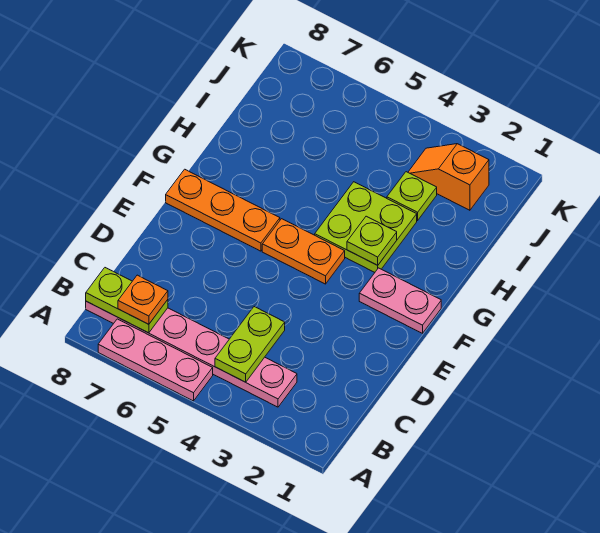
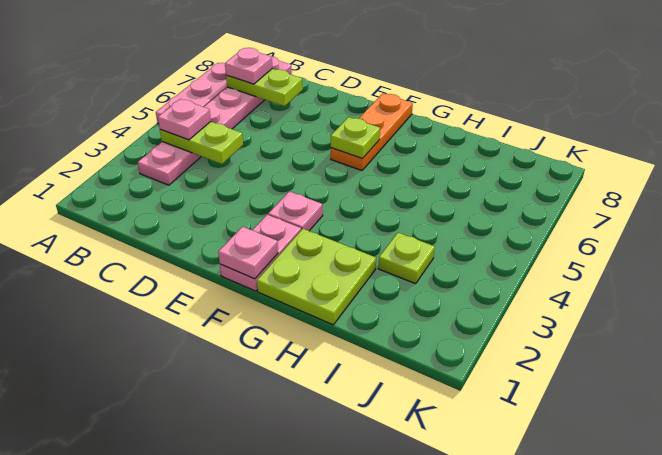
none -> pink plate B4 level 3
lime plate B7:B8 level 2 -> lime plate B7:C7 level 2
orange plate B7 level 3 -> pink plate B7 level 3
none -> pink plate F1 level 2
none -> pink plate F3 level 1
orange plate F4:F5 level 1 -> none
lime plate G3:H4 level 1 -> lime plate G1:H2 level 1
lime plate G3 level 2 -> lime plate F6 level 2
orange slope J2:J3 level 1 top 2 -> none

